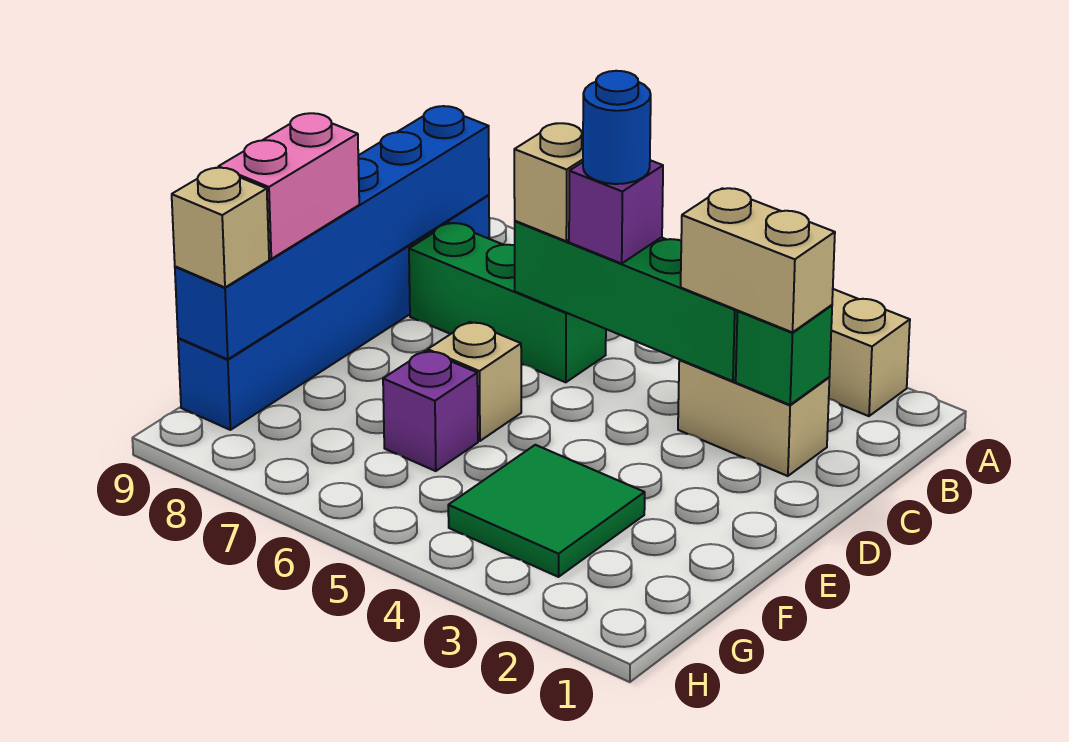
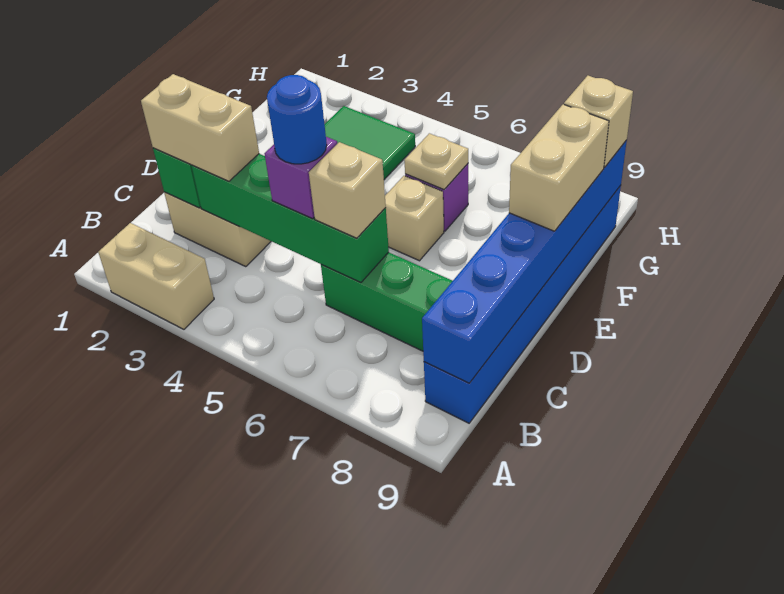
pink brick E9:F9 level 3 -> tan brick E9:F9 level 3
none -> tan plate F6 level 2

